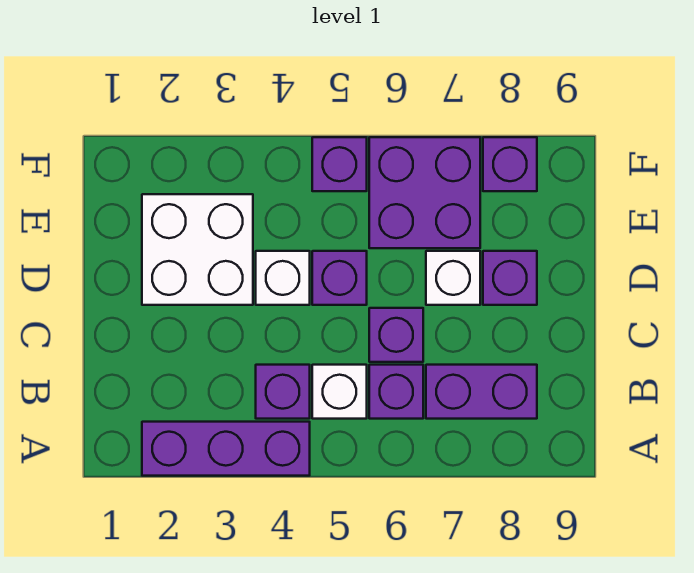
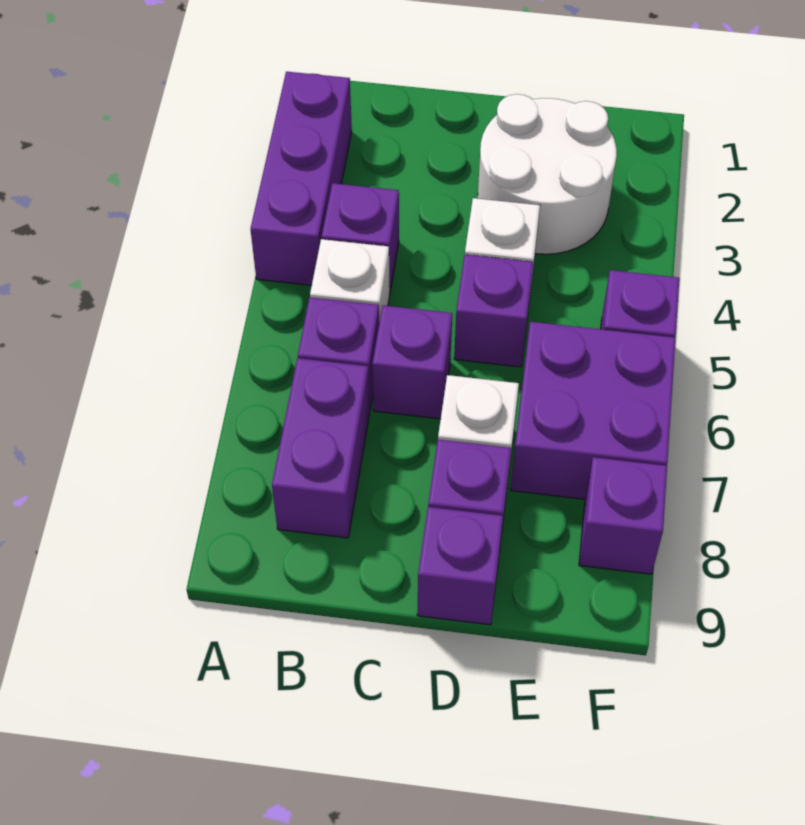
white brick D2:E3 level 1 -> white round brick D2:E3 level 1
none -> purple brick D9 level 1

